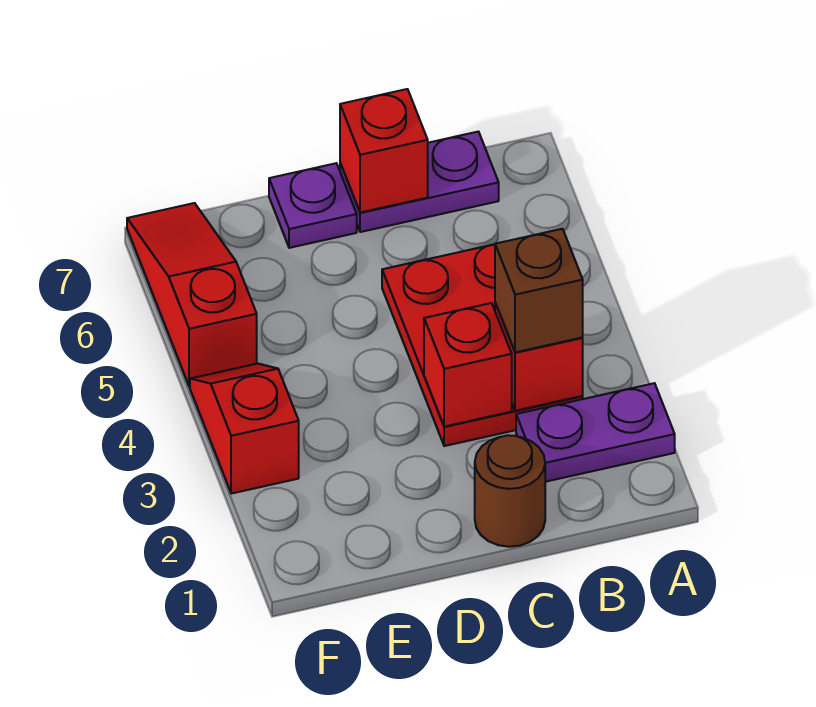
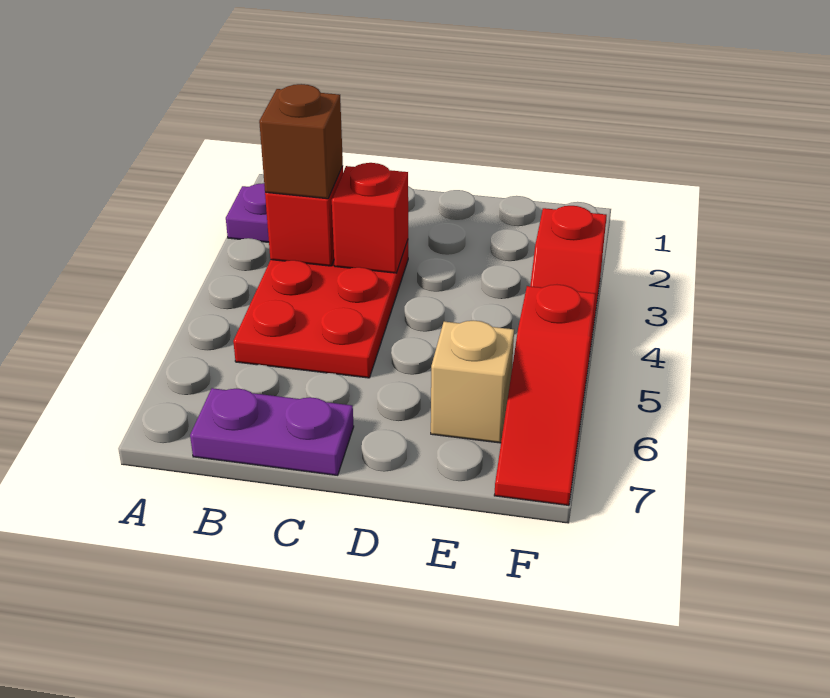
brown round brick C1 level 1 -> none
red brick C7 level 2 -> none
purple plate D7 level 1 -> none
none -> tan brick E6 level 1

